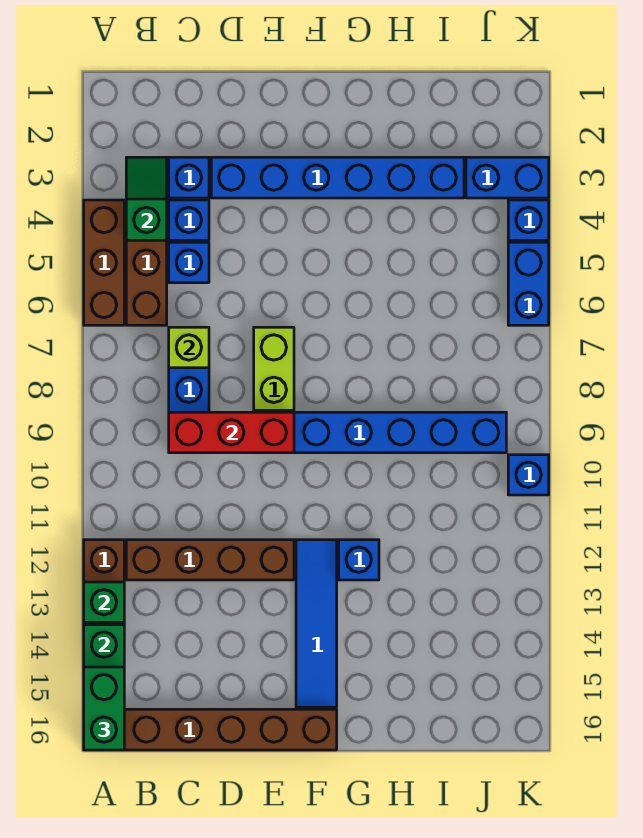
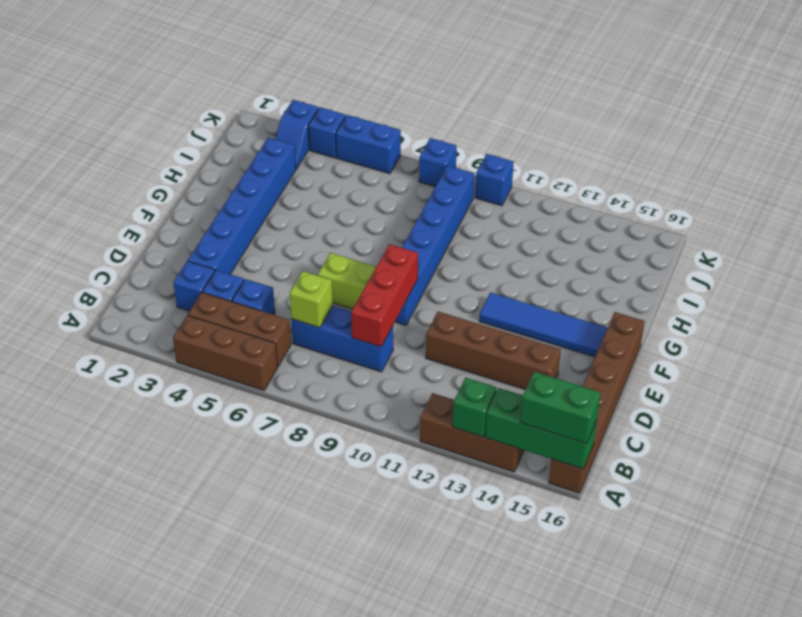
green slope B3:B4 level 2 top 4 -> none
brown brick B12:E12 level 1 -> brown brick D11:D14 level 1
blue brick G12 level 1 -> blue brick K8 level 1
blue brick J3:K3 level 1 -> blue slope J3:K3 level 1 top K

